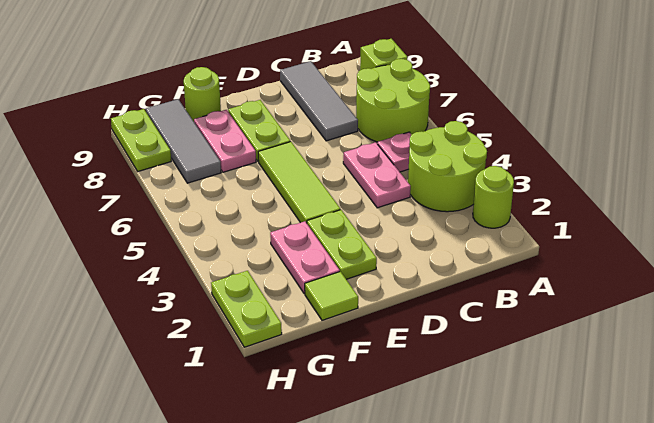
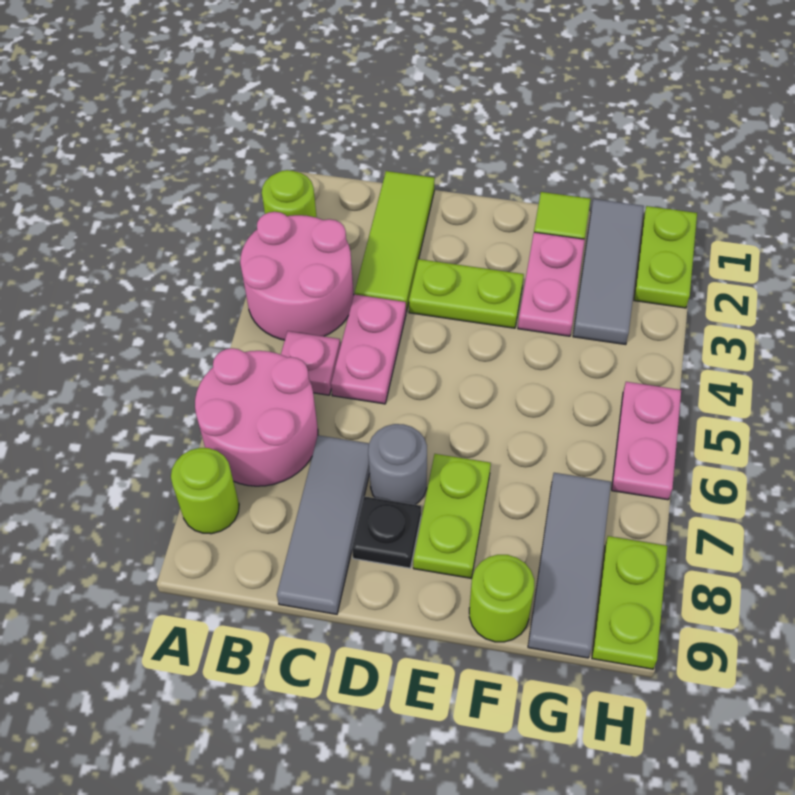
lime round brick A3:B4 level 1 -> pink round brick A3:B4 level 1
lime round brick A6:B7 level 1 -> pink round brick A6:B7 level 1
lime brick A8 level 1 -> lime round brick A8 level 1
none -> grey round brick D7 level 1
none -> black plate D8 level 1
lime plate E2:E3 level 1 -> lime plate D3:E3 level 1
lime tile E4:E6 level 1 -> lime tile C1:C3 level 1
pink plate F7:F8 level 1 -> pink plate H5:H6 level 1
none -> grey tile G1:G3 level 1

